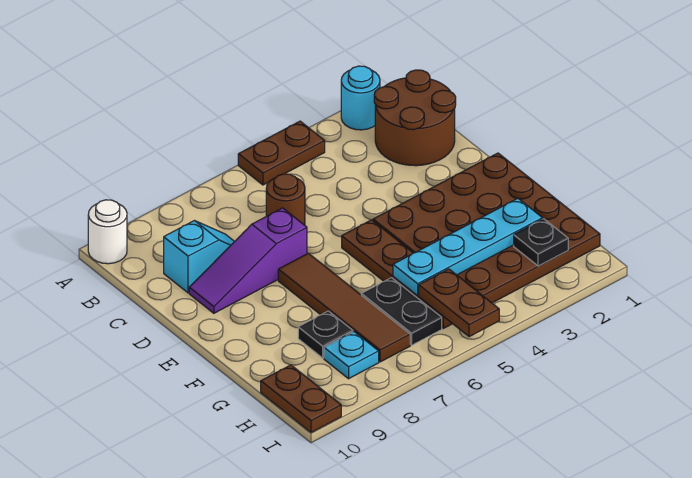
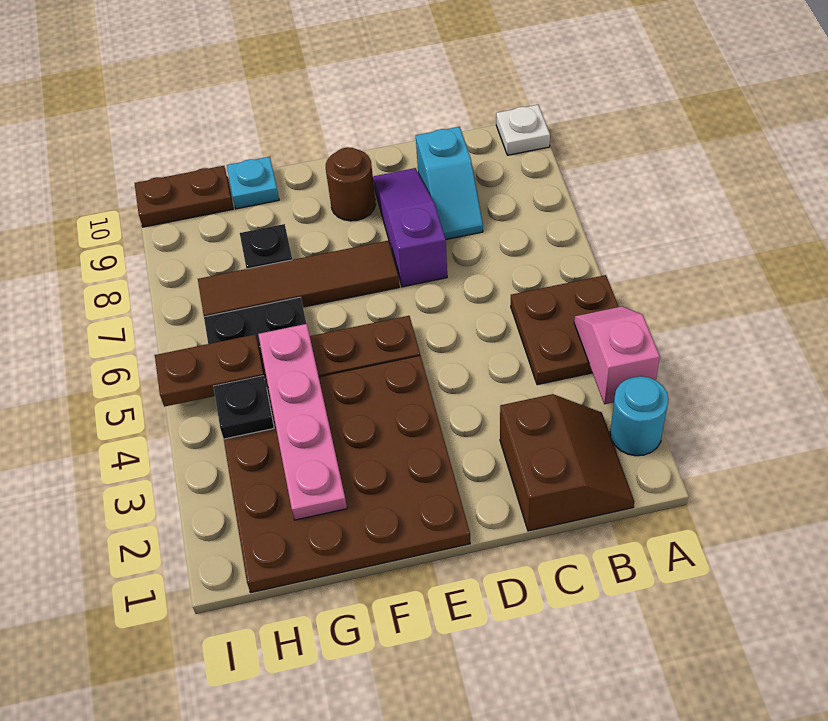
none -> pink slope A3:A4 level 2 top 3
brown plate A4:A5 level 1 -> brown plate A4:B5 level 1
white round brick A10 level 1 -> white plate A10 level 1
brown round brick B1:C2 level 1 -> brown slope B1:C2 level 1 top C
brown round brick C6 level 1 -> brown round brick E9 level 1
cyan plate G2:G5 level 2 -> pink plate G2:G5 level 2
black plate H2 level 2 -> black plate H4 level 2
cyan plate H8 level 1 -> cyan plate G10 level 1

